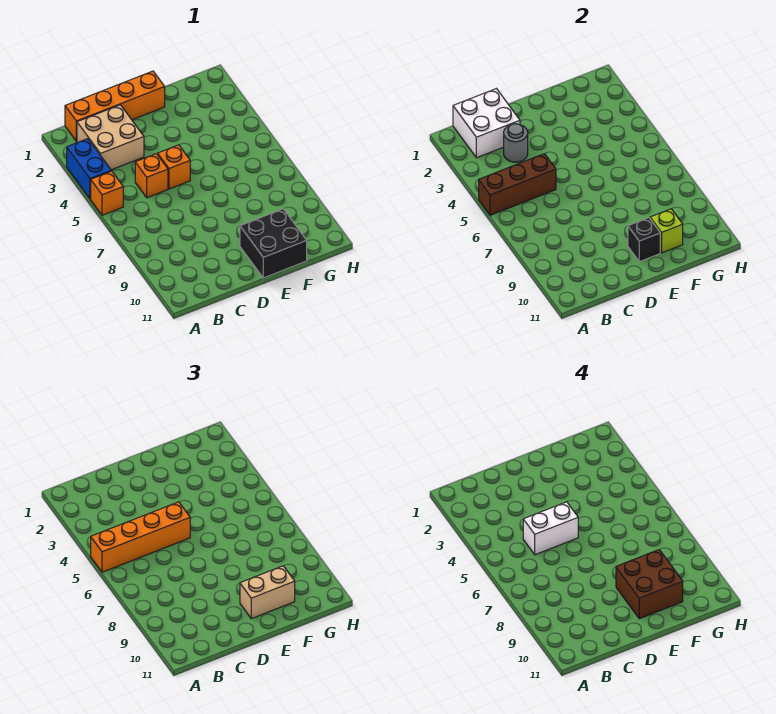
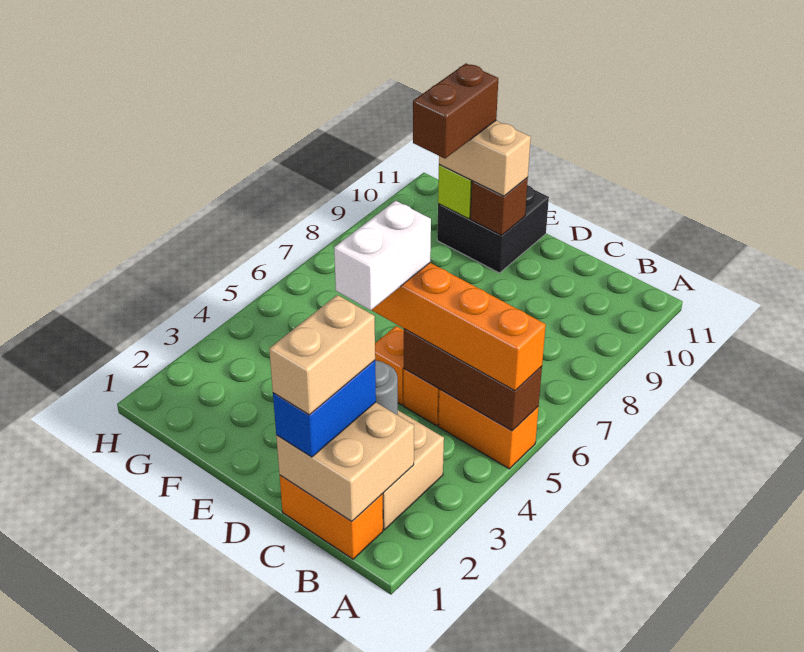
blue brick A3:A4 level 1 -> blue brick C1:C2 level 3
orange brick A5 level 1 -> orange brick A5:B5 level 1
orange brick B1:E1 level 1 -> orange brick B1:C1 level 1
white brick B1:C2 level 2 -> tan brick B1:C2 level 2
none -> tan brick C1:C2 level 4
white brick C5:D5 level 4 -> white brick D4:D5 level 4
brown brick E9:F10 level 4 -> brown brick F9:F10 level 4
black brick E10 level 2 -> brown brick E10 level 2

